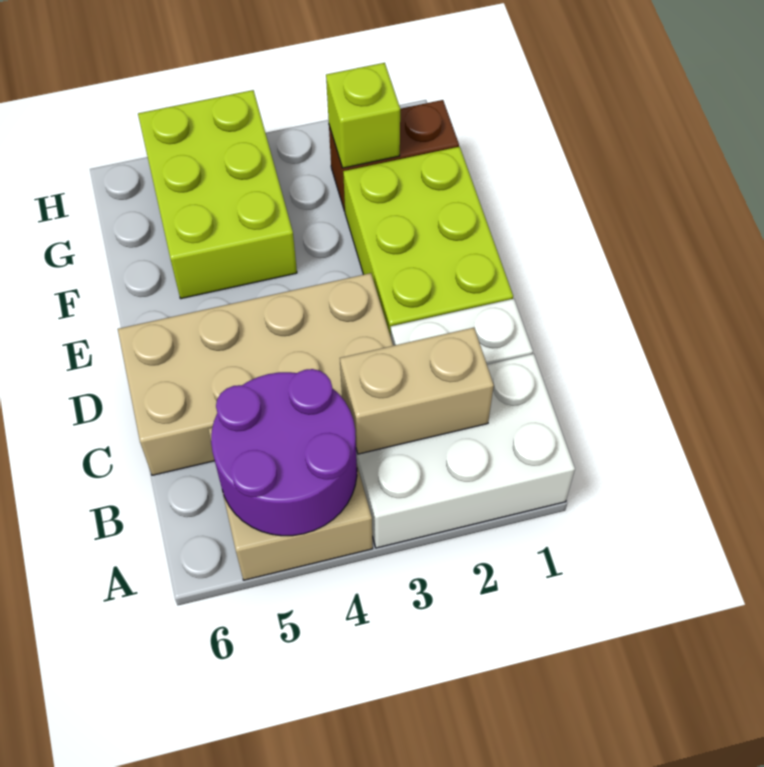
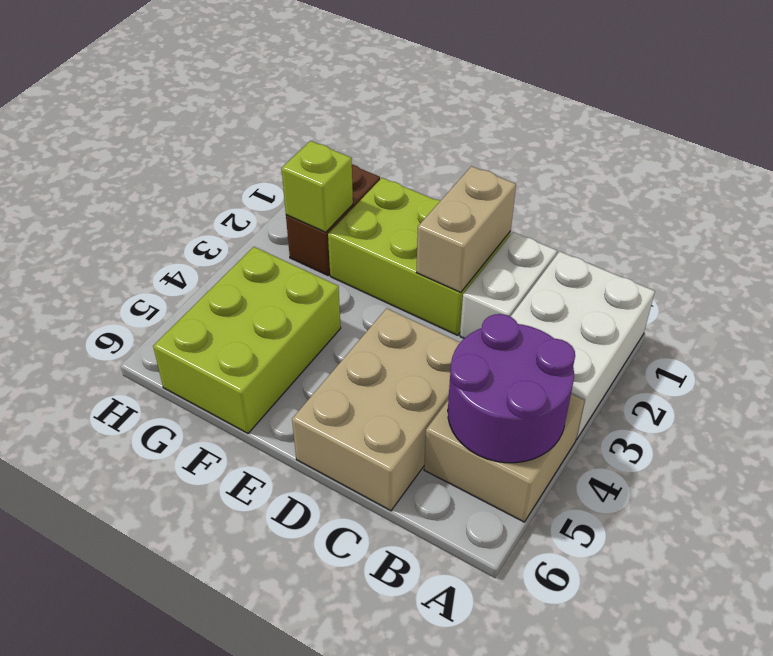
tan brick B2:B3 level 2 -> tan brick D1:D2 level 2
tan brick C3:D6 level 1 -> tan brick C4:D6 level 1
lime brick F4:H5 level 1 -> lime brick F4:G6 level 1

